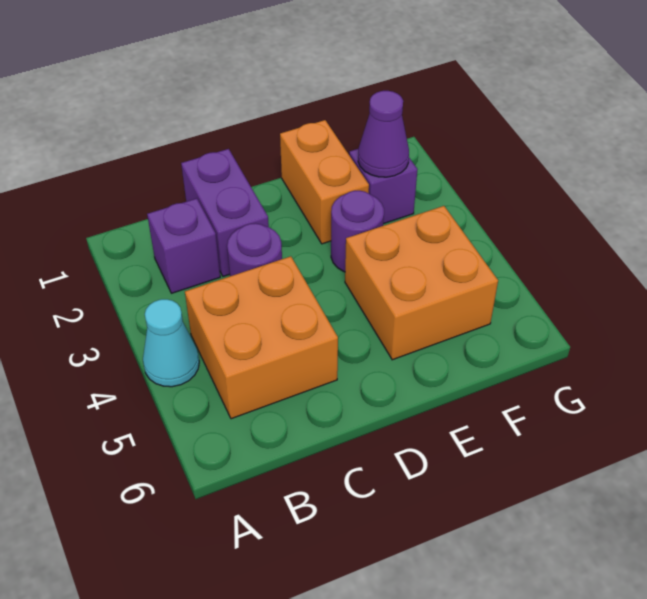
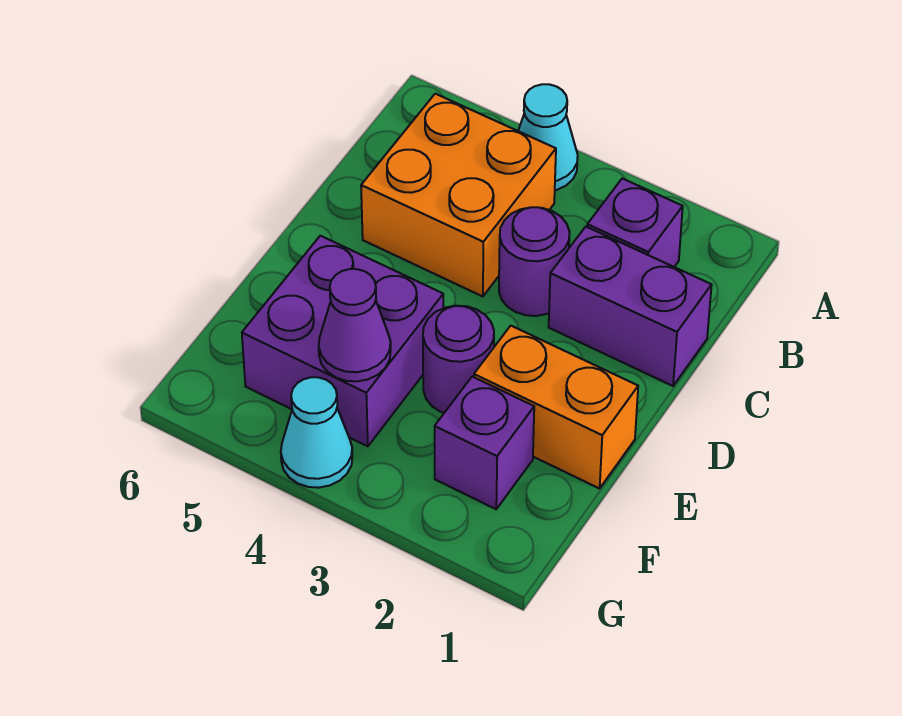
orange brick E4:F5 level 1 -> purple brick E4:F5 level 1
purple cone F2 level 2 -> purple cone F4 level 2
none -> cyan cone G4 level 1

